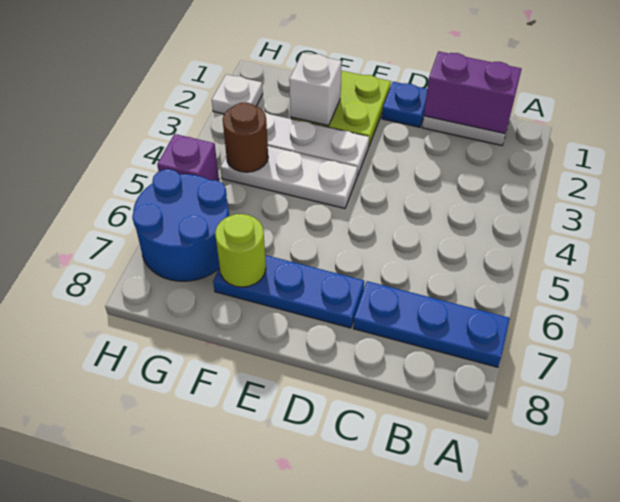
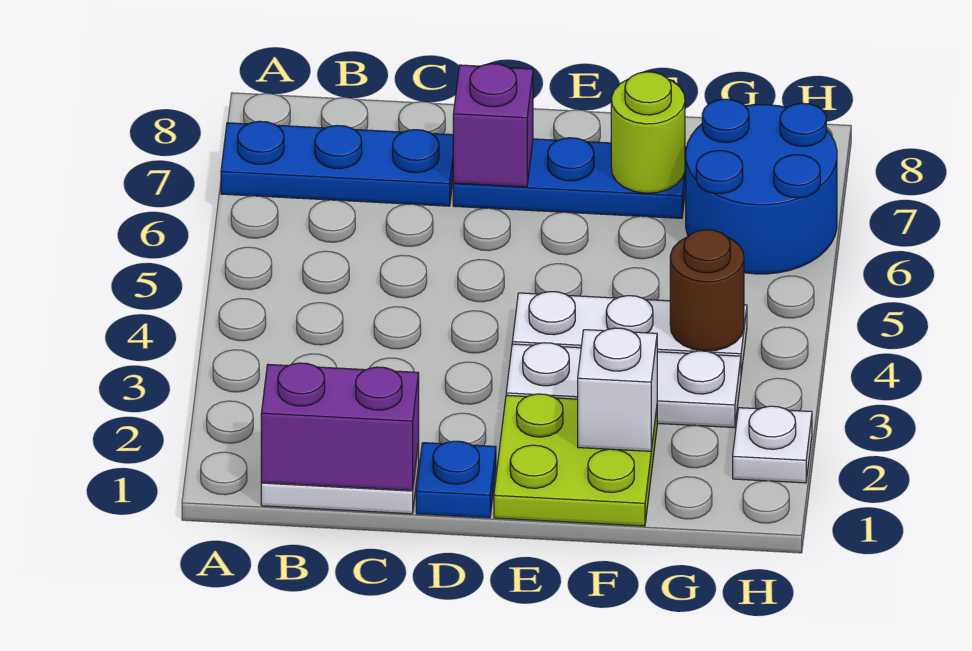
purple brick H5 level 1 -> purple brick D7 level 2

